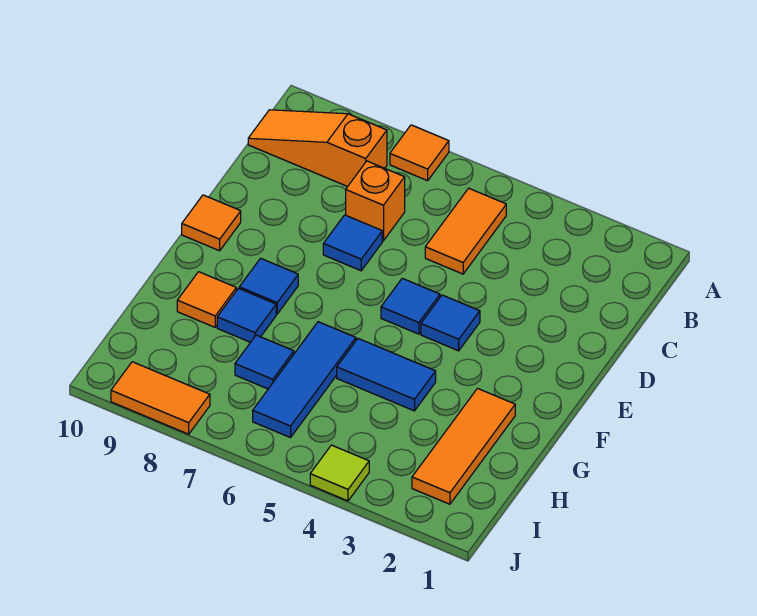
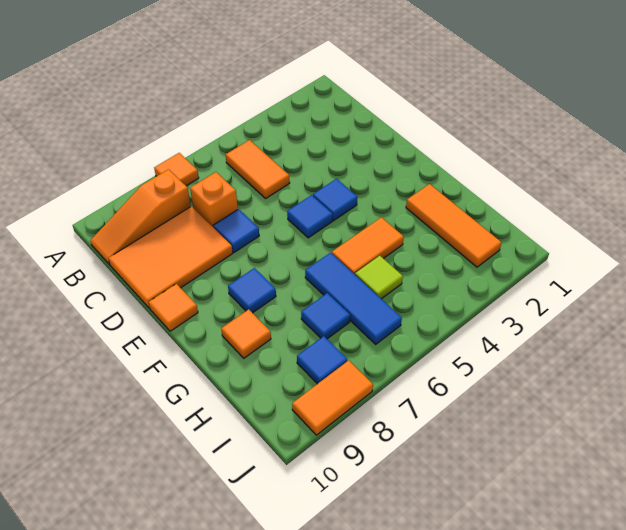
none -> orange tile C8:D10 level 1
blue tile G4:G5 level 1 -> orange tile G4:G5 level 1
blue tile G8 level 1 -> blue tile I8 level 1
lime tile J4 level 1 -> lime tile H5 level 1

